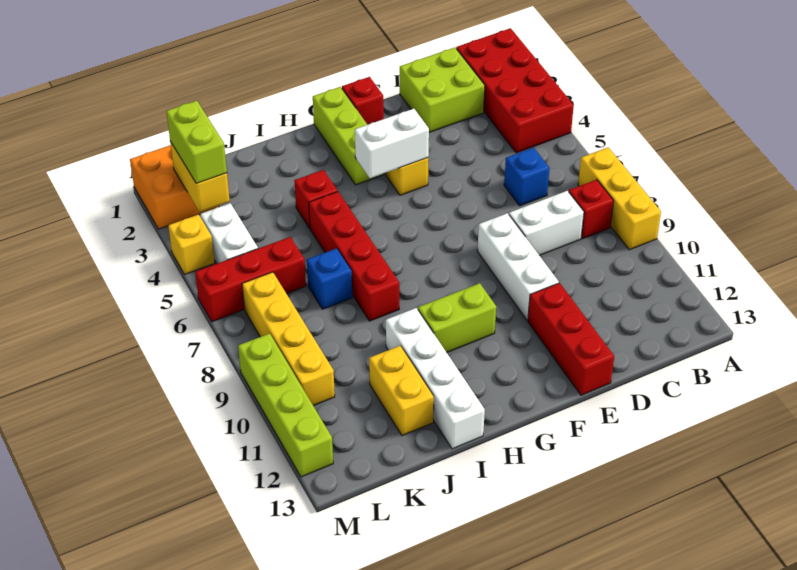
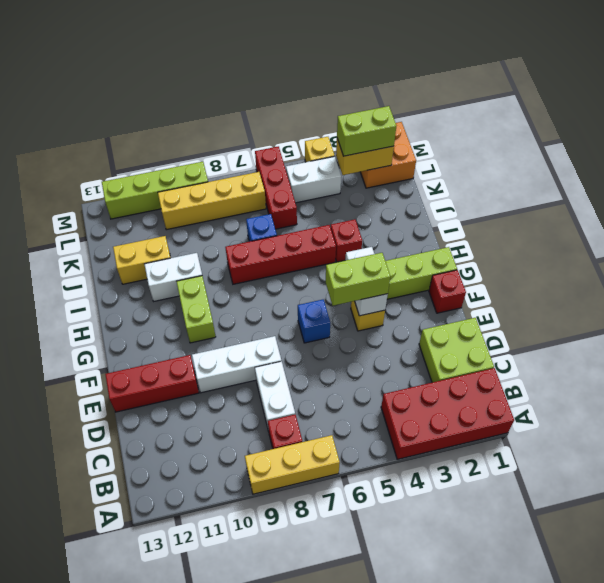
blue brick C6 level 1 -> blue brick F6 level 1
none -> lime brick F4:F5 level 3
white brick I10:I13 level 1 -> white brick I10:I11 level 1

